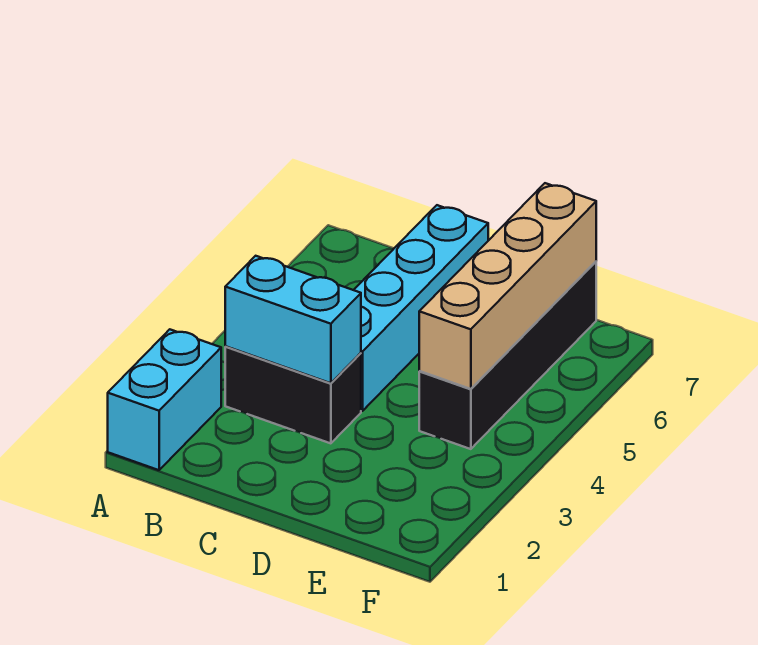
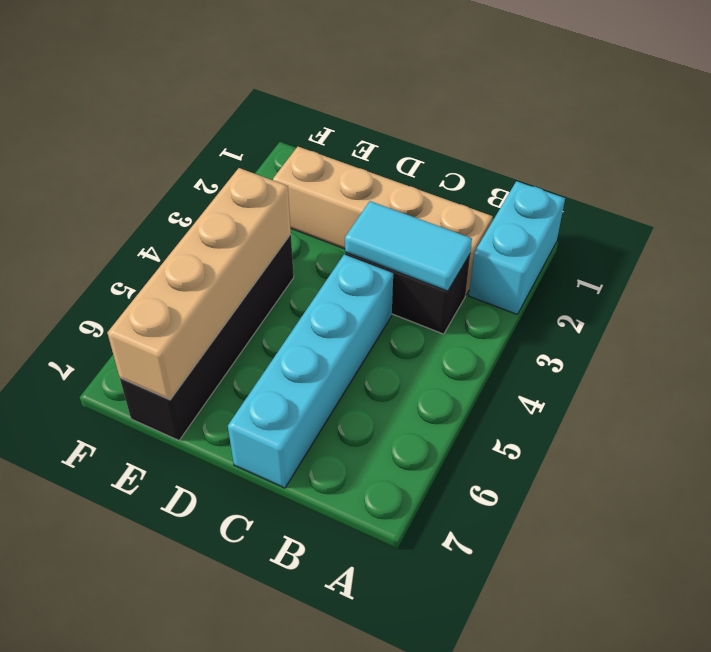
none -> tan brick B2:E2 level 1
cyan brick B3:C3 level 2 -> cyan tile B3:C3 level 2

